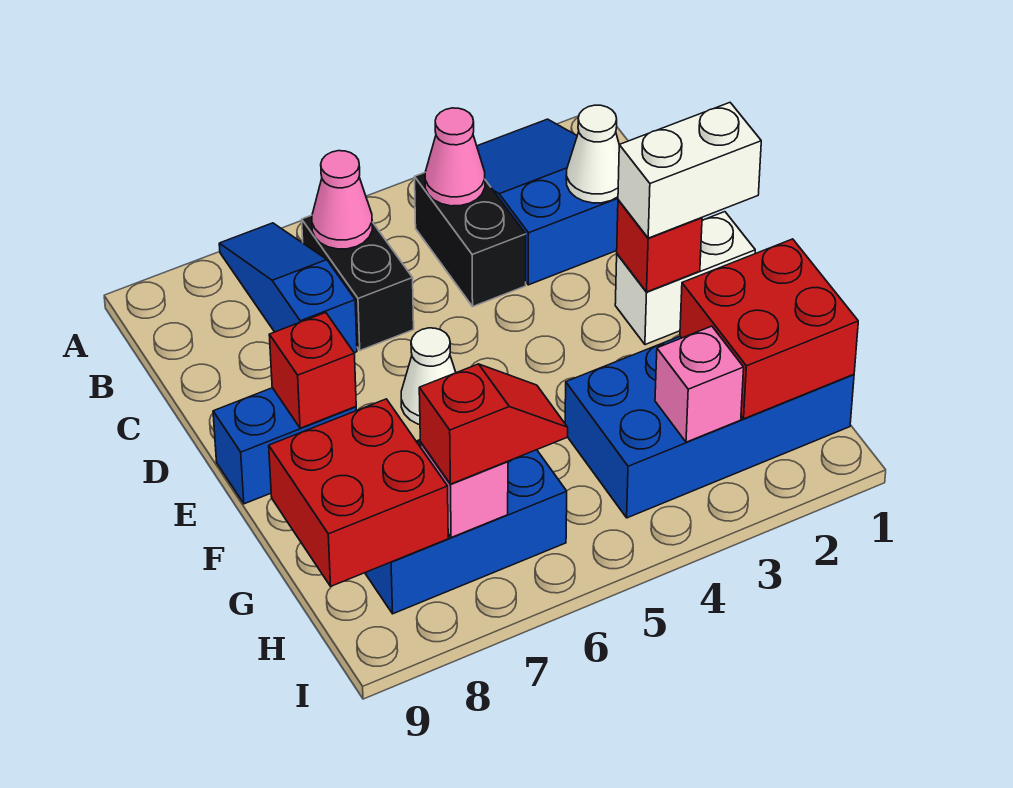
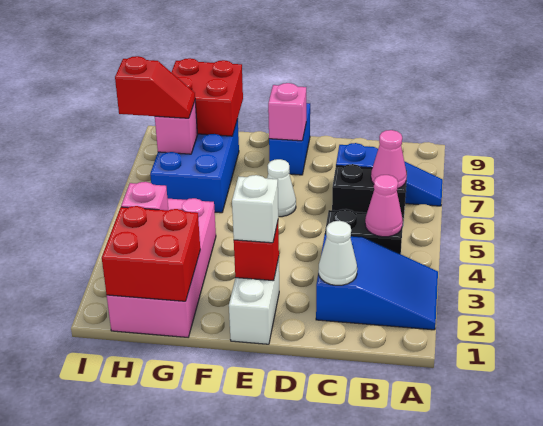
white brick E1:E2 level 3 -> white brick E2 level 3
red brick E8 level 2 -> pink brick E8 level 2
blue brick G1:H4 level 1 -> pink brick G1:H4 level 1
red slope H6:H7 level 3 top 7 -> red slope H7:I7 level 3 top I

